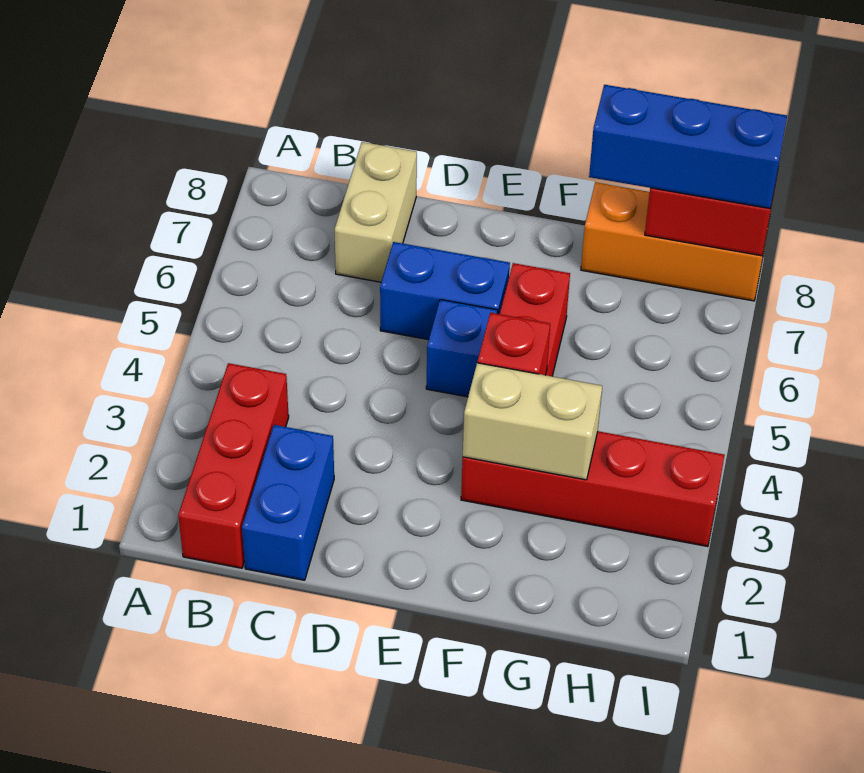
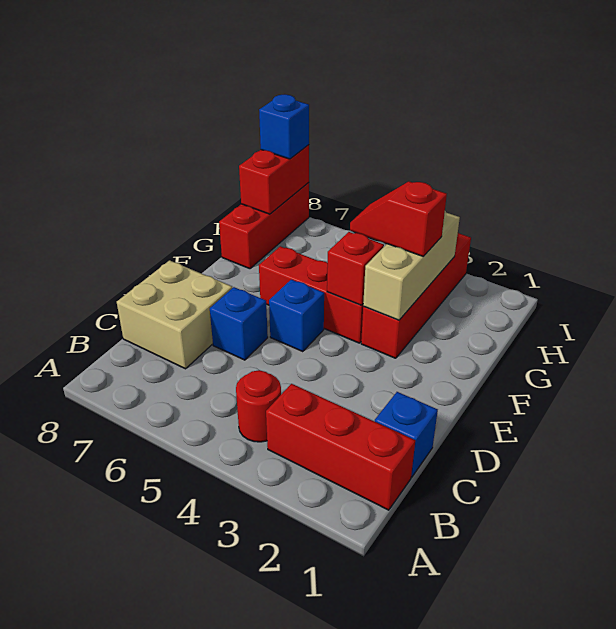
none -> red round brick B4 level 1
blue brick C1:C2 level 1 -> blue brick C1 level 1
tan brick C7:C8 level 1 -> tan brick C7:D8 level 1
blue brick D6:E6 level 1 -> blue brick D6 level 1
tan brick F3:G3 level 2 -> tan brick F3:H3 level 2
none -> red slope G3:G4 level 3 top 3
orange brick G8:I8 level 1 -> red brick G8:I8 level 1
blue brick G8:I8 level 3 -> blue brick I8 level 3

